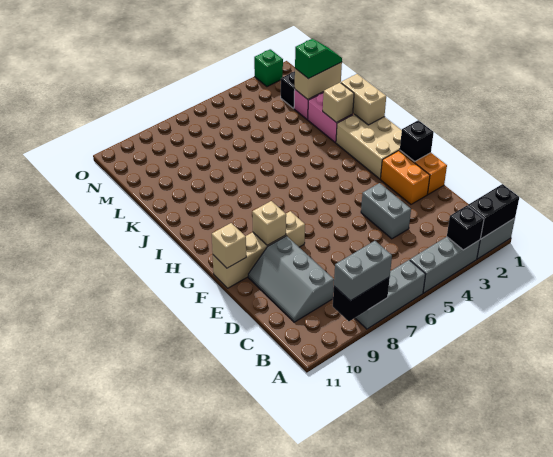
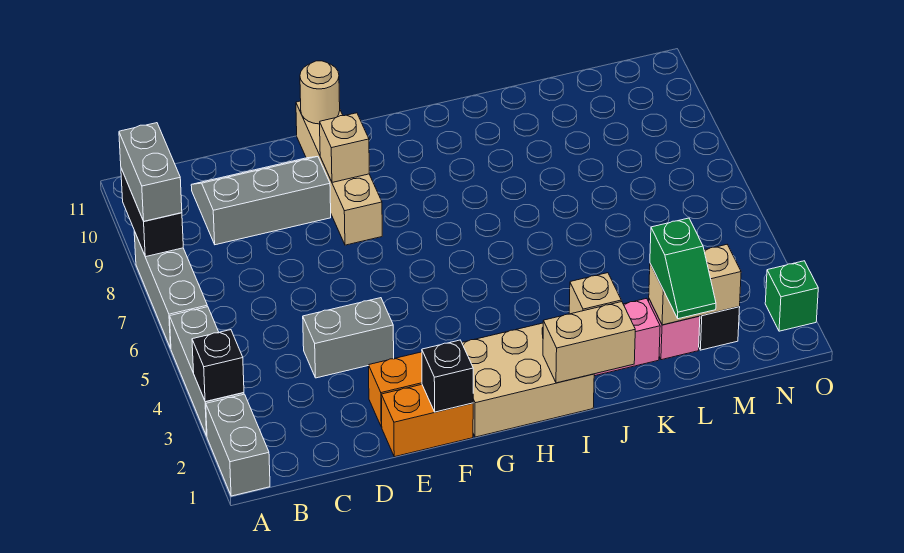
black brick A1:A2 level 2 -> none
tan brick F11 level 2 -> tan round brick F11 level 2
tan brick L1:L2 level 2 -> tan brick L2:M2 level 2

